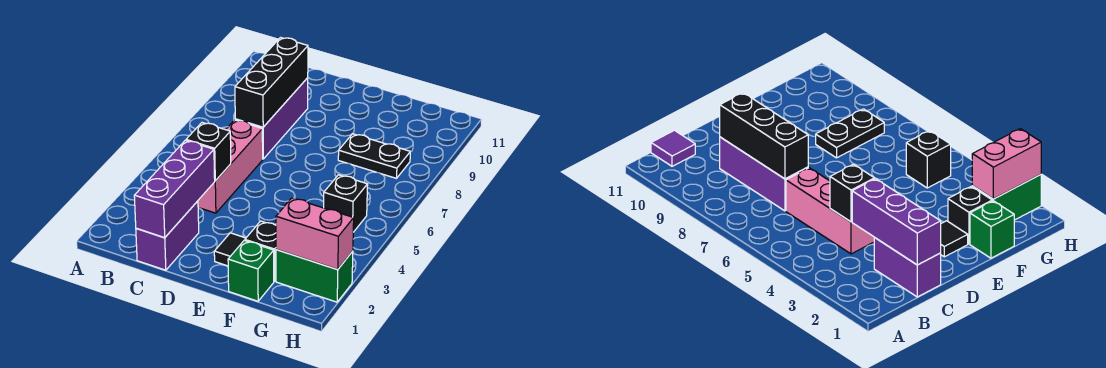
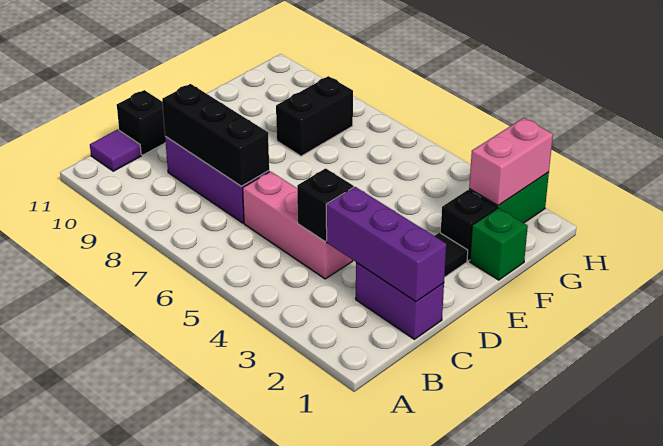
black plate F8:G8 level 1 -> black brick F8:G8 level 1
black brick G5 level 1 -> black brick C11 level 1

